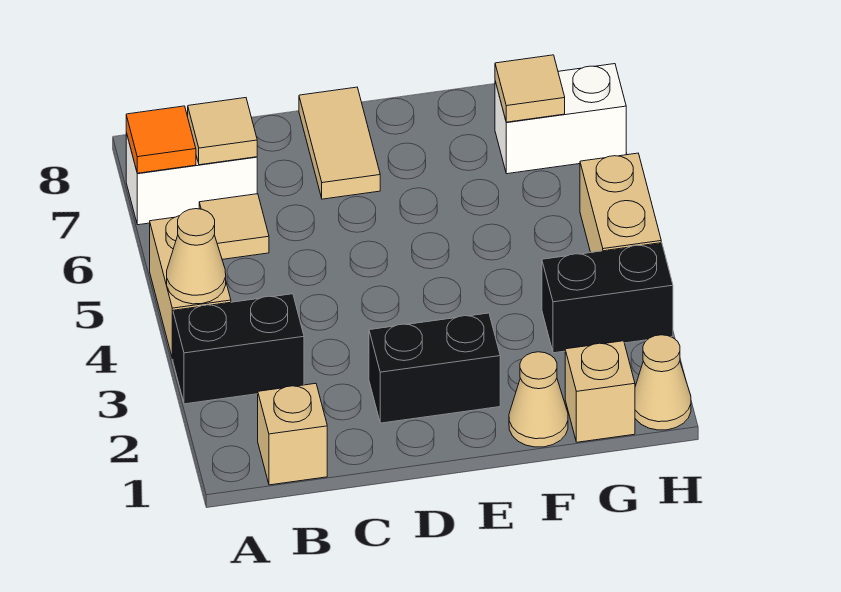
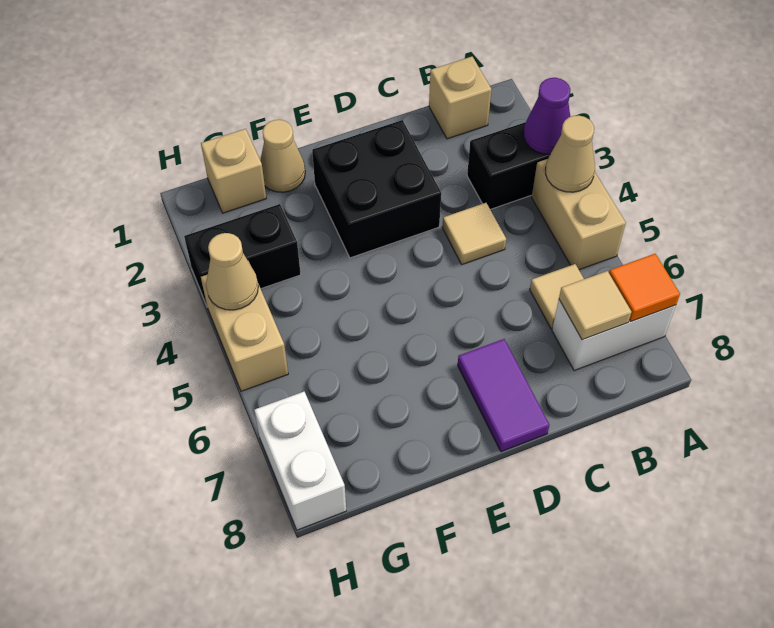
none -> purple cone A3 level 2
black brick D2:E2 level 1 -> black brick D2:E3 level 1
tan tile D7:D8 level 1 -> purple tile D7:D8 level 1
white brick G7:H7 level 1 -> white brick H7:H8 level 1
tan tile G7 level 2 -> tan tile C4 level 1
tan cone H1 level 1 -> tan cone H4 level 2

